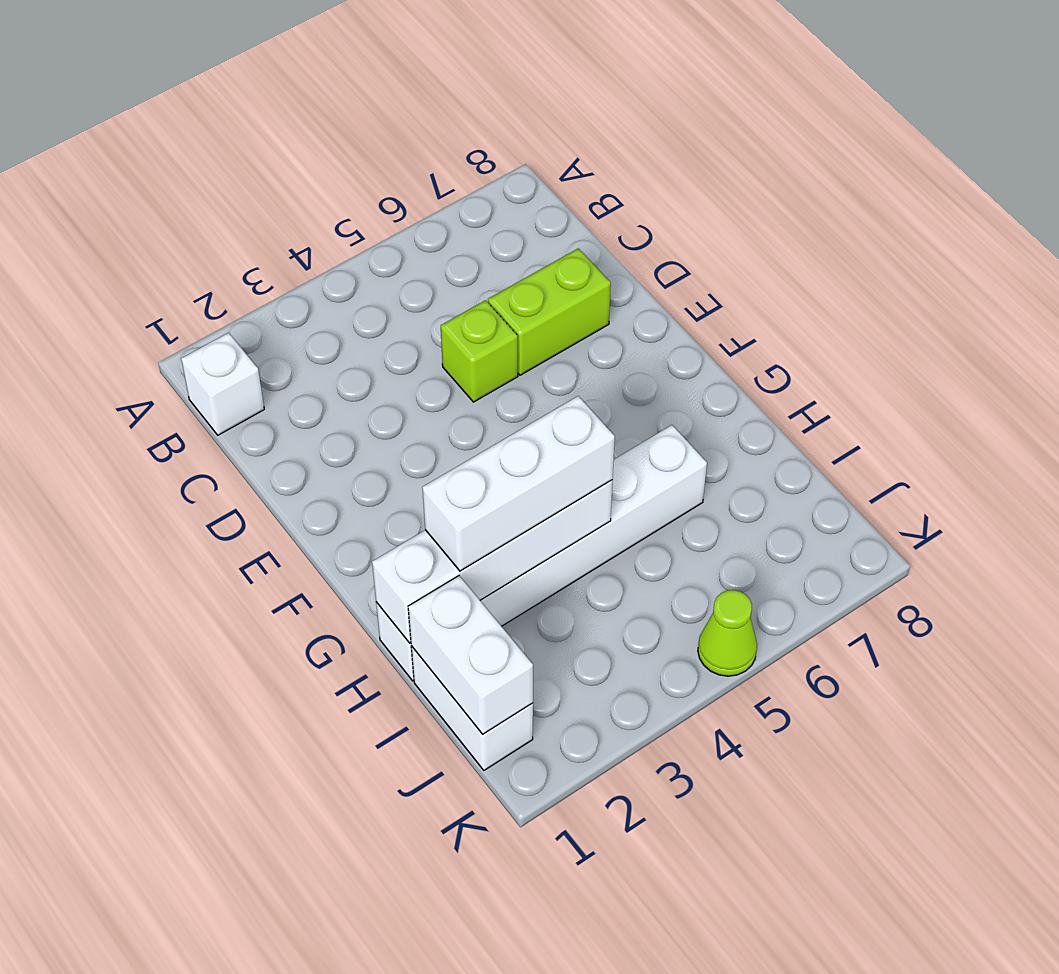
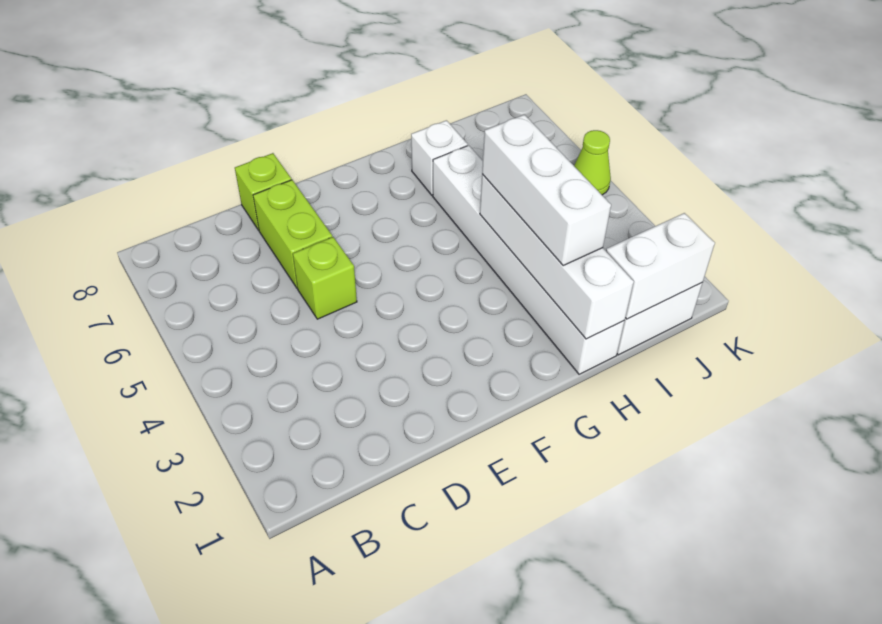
white brick B1 level 1 -> white brick H7 level 1
none -> lime brick D8 level 1

